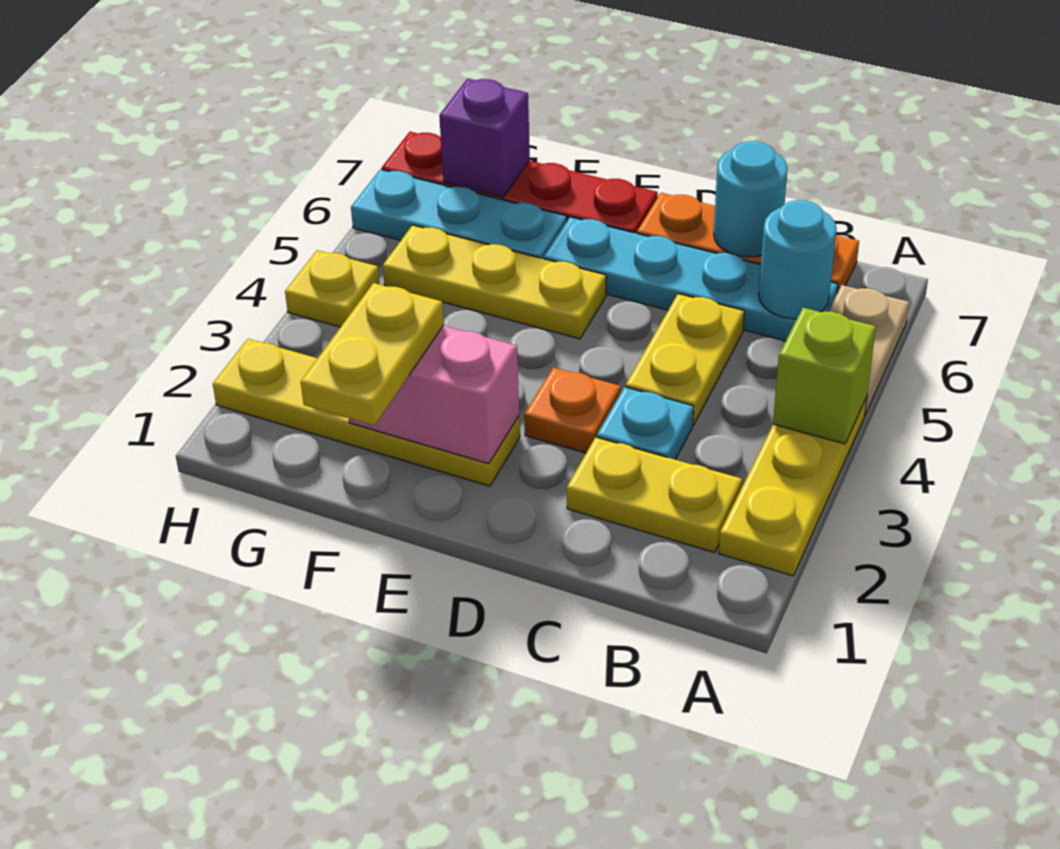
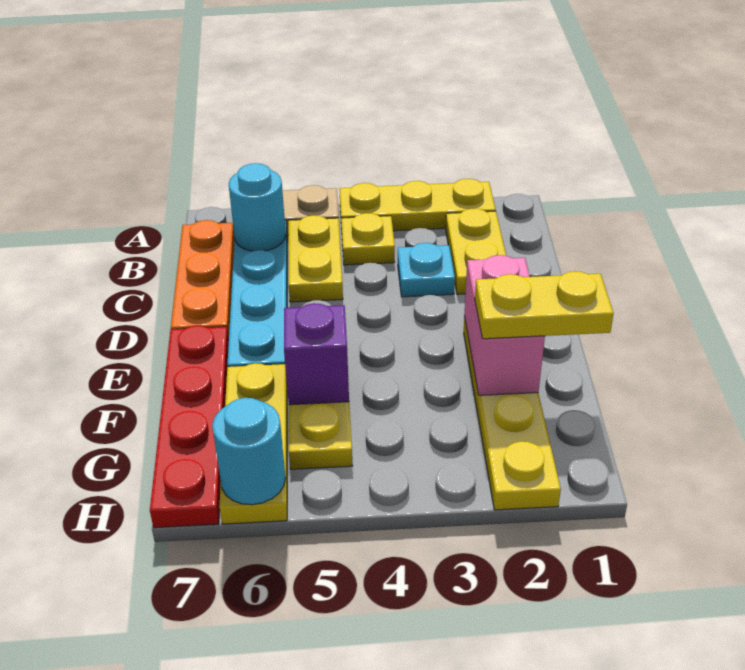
lime brick A4 level 2 -> none
yellow plate C4:C5 level 1 -> yellow plate B5:C5 level 1
cyan round brick C7 level 2 -> cyan round brick H6 level 2
orange plate D3 level 1 -> none
cyan plate F6:H6 level 1 -> yellow plate F6:H6 level 1
purple brick G7 level 2 -> purple brick F5 level 2
yellow plate H4 level 1 -> yellow plate B4 level 1

